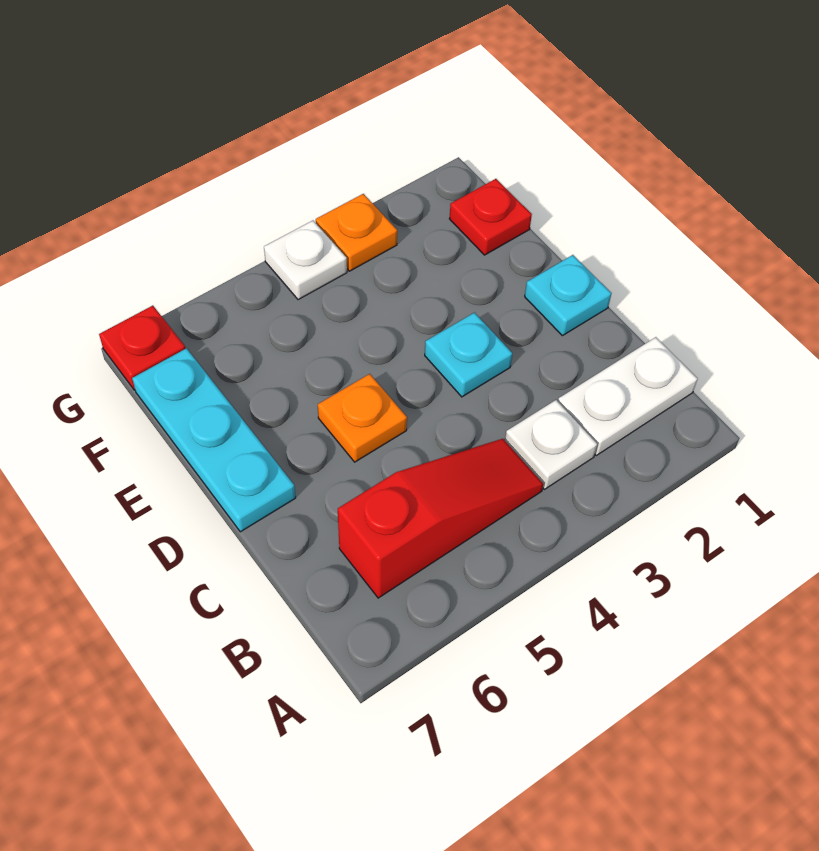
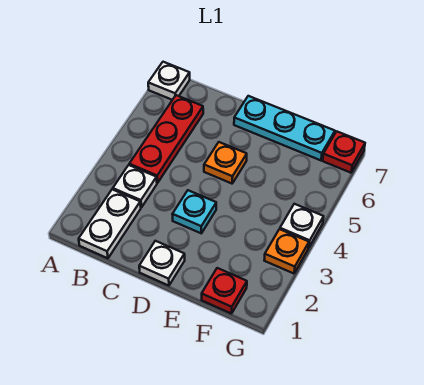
none -> white plate A7 level 1
red slope B4:B6 level 1 top 6 -> red plate B4:B6 level 1
cyan plate D1 level 1 -> white plate D1 level 1

